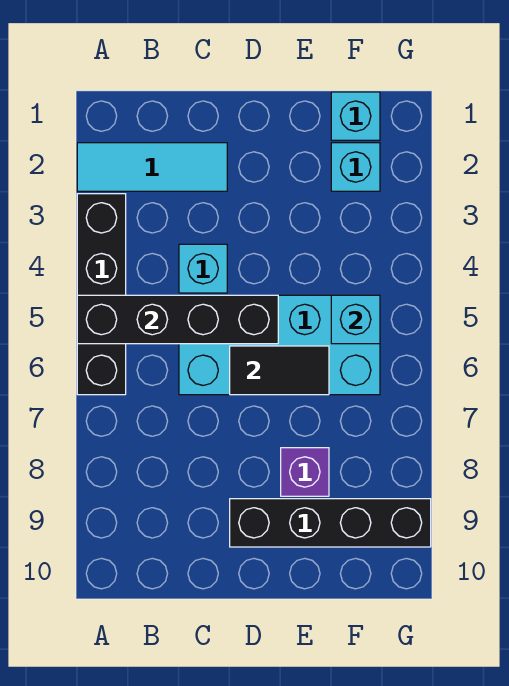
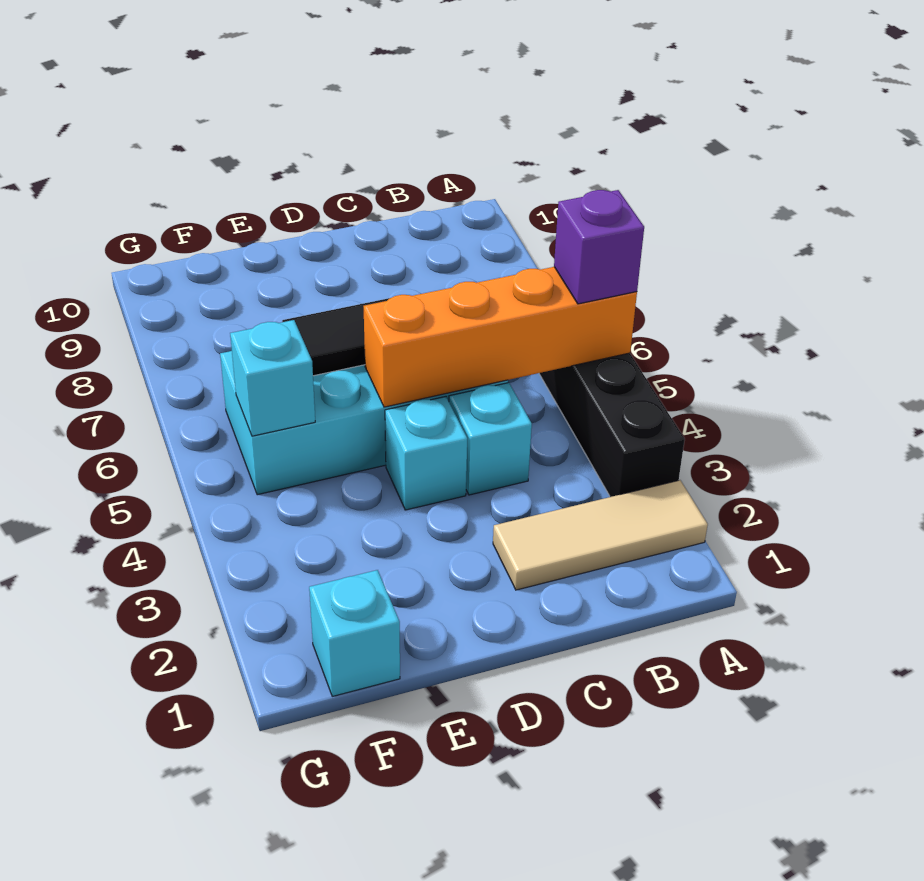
cyan tile A2:C2 level 1 -> tan tile A2:C2 level 1
black brick A5:D5 level 2 -> orange brick A5:D5 level 2
black brick D9:G9 level 1 -> none
purple brick E8 level 1 -> purple brick A5 level 3
cyan brick F2 level 1 -> cyan brick D4 level 1

